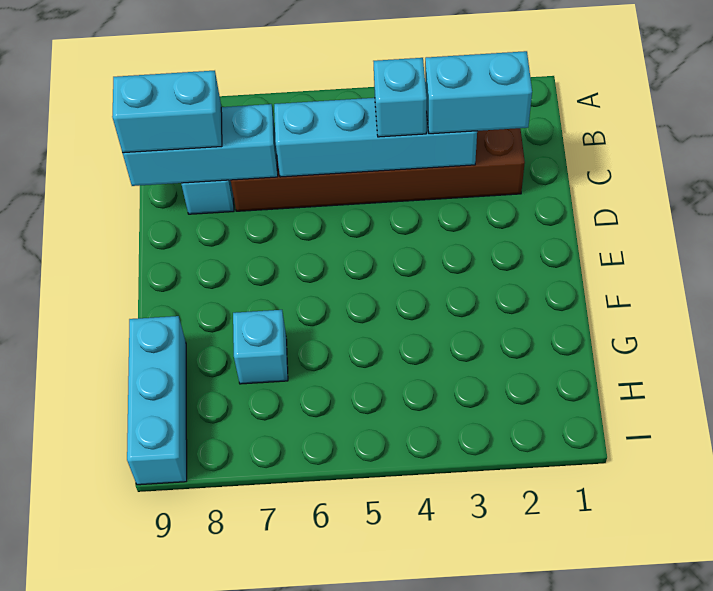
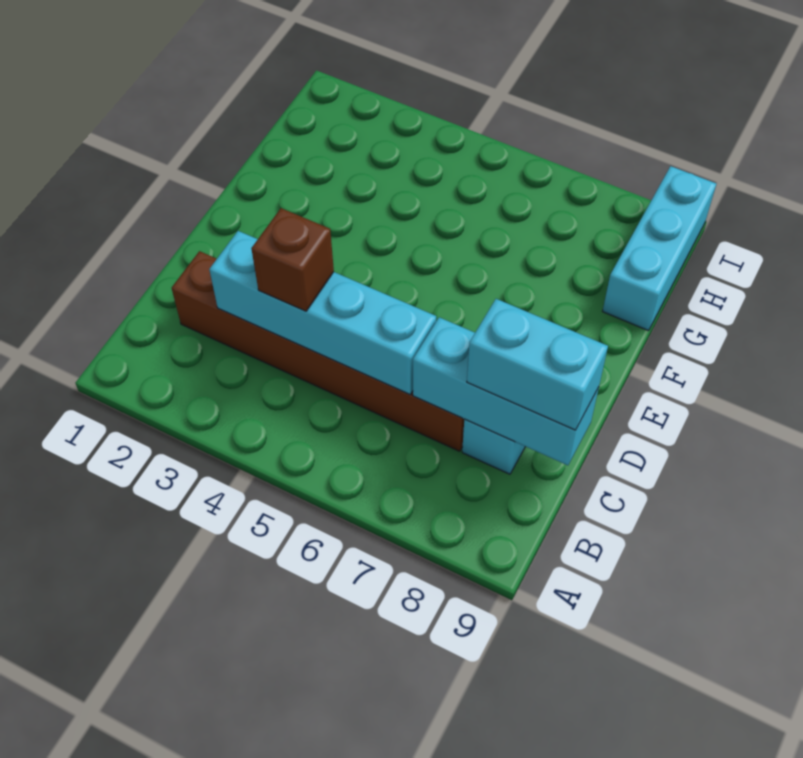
cyan brick C2:C3 level 3 -> none
cyan brick C4 level 3 -> brown brick C4 level 3
cyan brick G7 level 1 -> none

